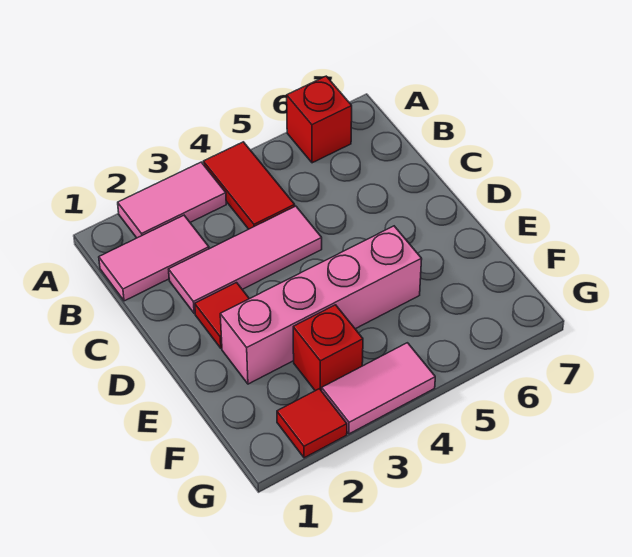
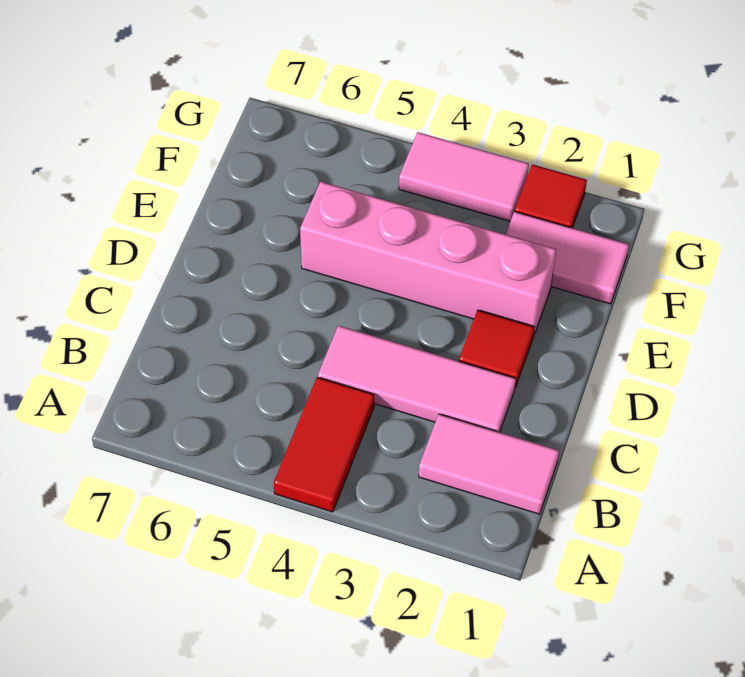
pink tile A2:A3 level 1 -> pink tile F1:F2 level 1
red brick A6 level 1 -> none
red brick F3 level 1 -> none

